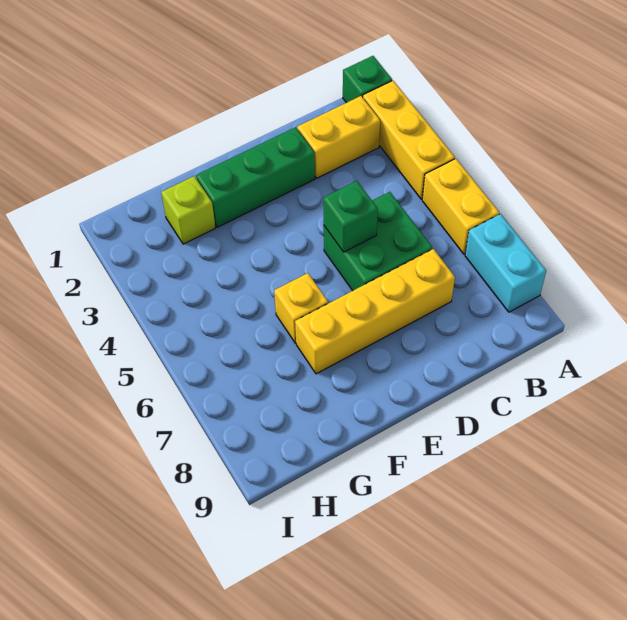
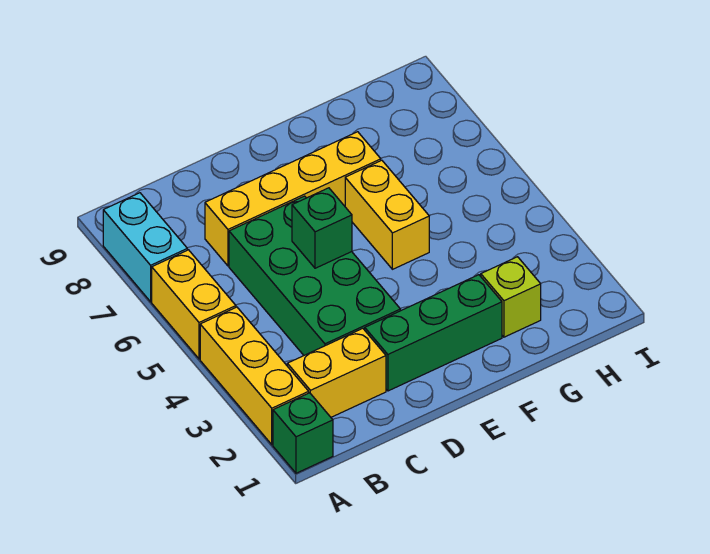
green brick C5:D6 level 1 -> green brick C3:D6 level 1
yellow brick F6 level 1 -> yellow brick F5:F6 level 1

